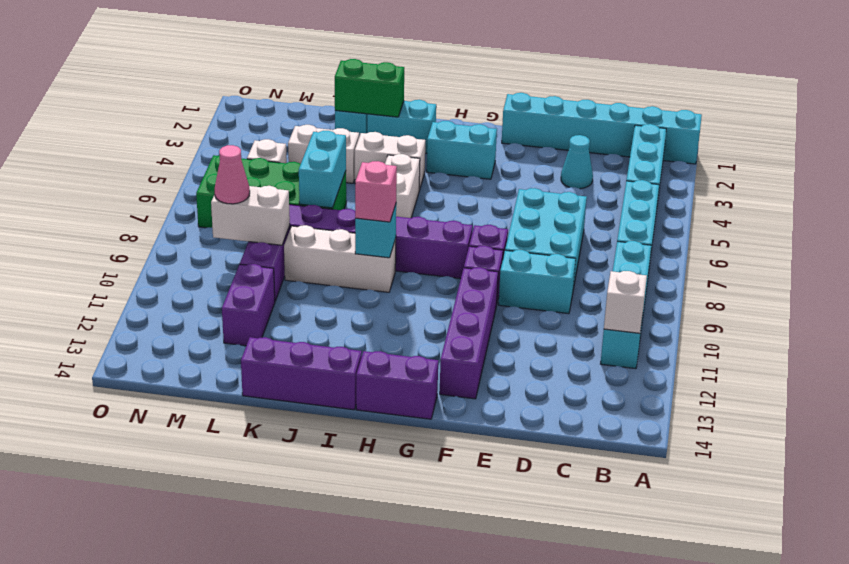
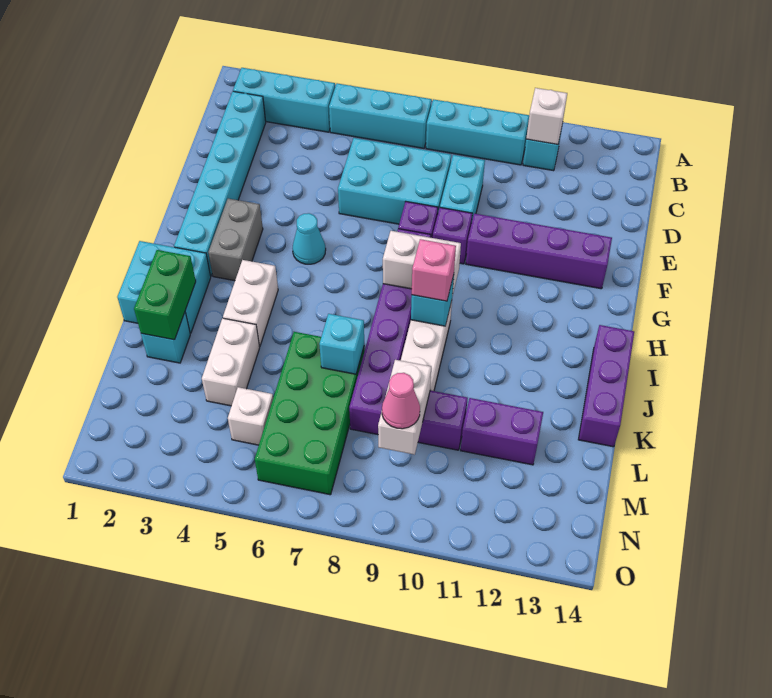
cyan brick A1:F1 level 1 -> cyan brick C2:H2 level 1
cyan cone D3 level 1 -> cyan cone G5 level 1
cyan brick G3:H3 level 1 -> grey brick G3:H3 level 1
purple brick G14:H14 level 1 -> none
cyan brick I2:J2 level 1 -> cyan brick I1:J2 level 1
white brick I5:I6 level 1 -> white brick H8:H9 level 2
cyan brick K6:K7 level 2 -> cyan brick K7 level 2

